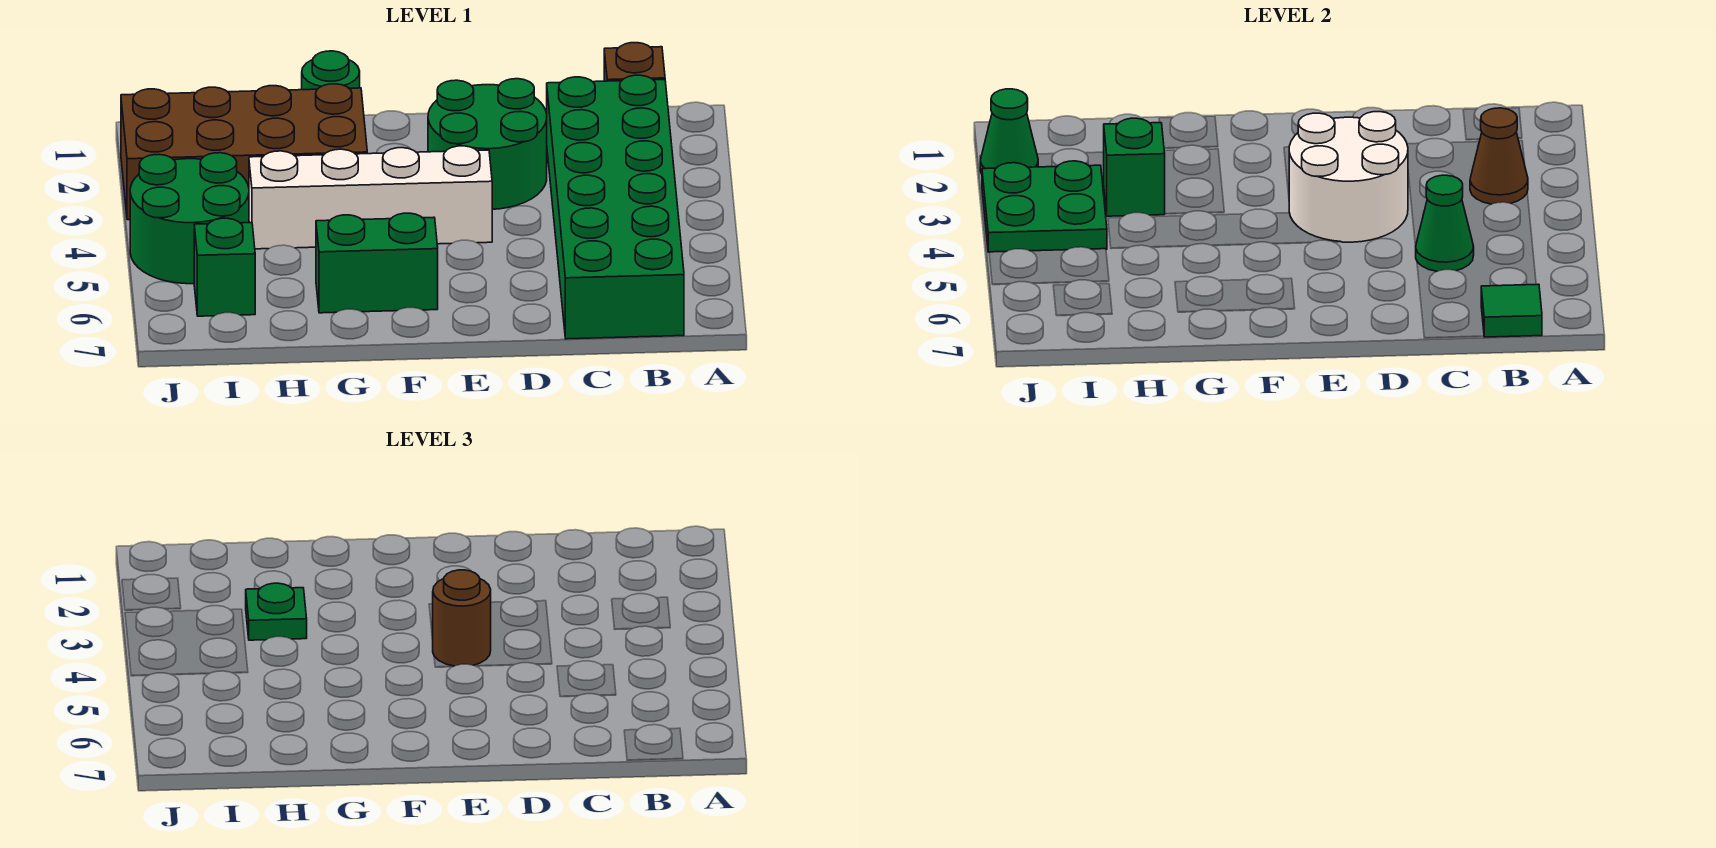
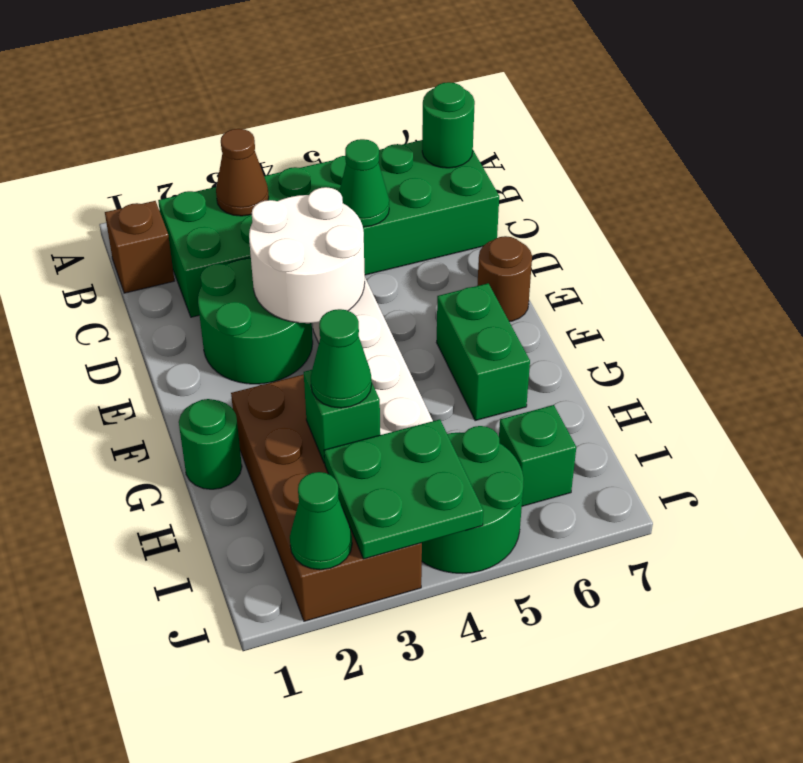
green tile B7 level 2 -> green round brick B7 level 2
brown round brick E4 level 3 -> brown round brick E7 level 1
green plate H3 level 3 -> green cone H3 level 3

